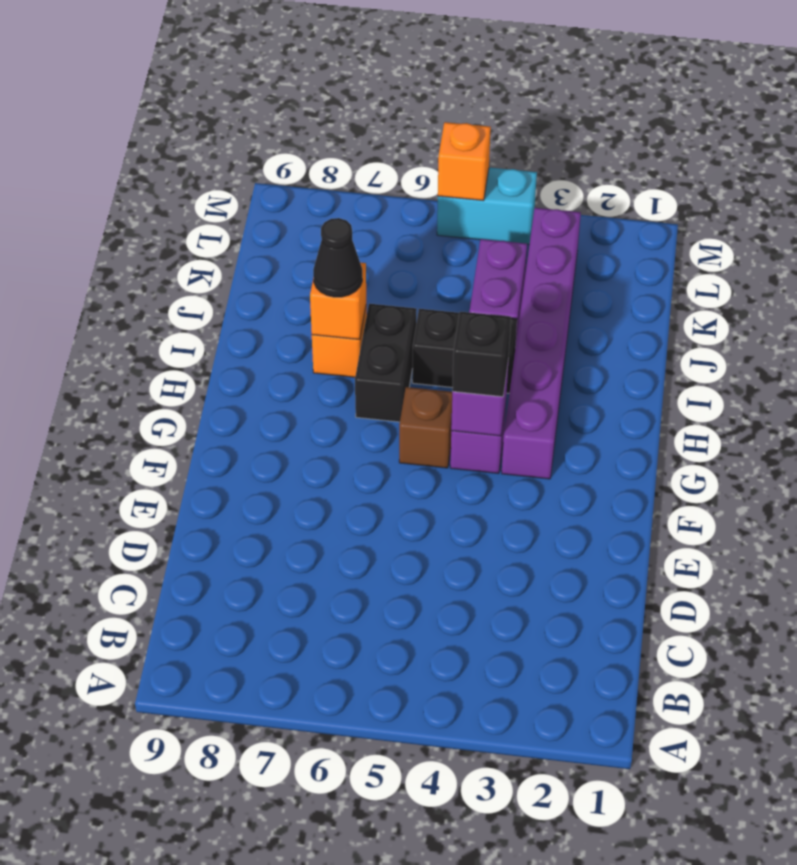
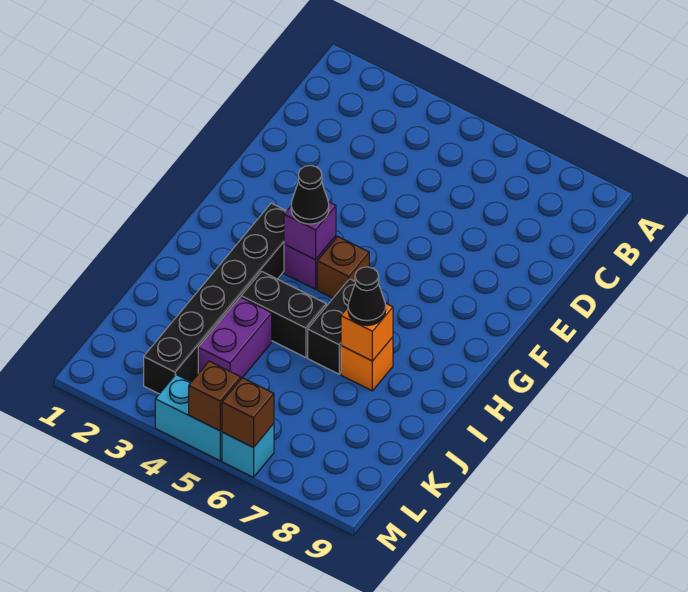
purple brick G3:L3 level 1 -> black brick G3:L3 level 1
black brick G4 level 3 -> black cone G4 level 3
orange brick M5 level 2 -> brown brick M5 level 2
none -> cyan brick M6 level 1
none -> brown brick M6 level 2

